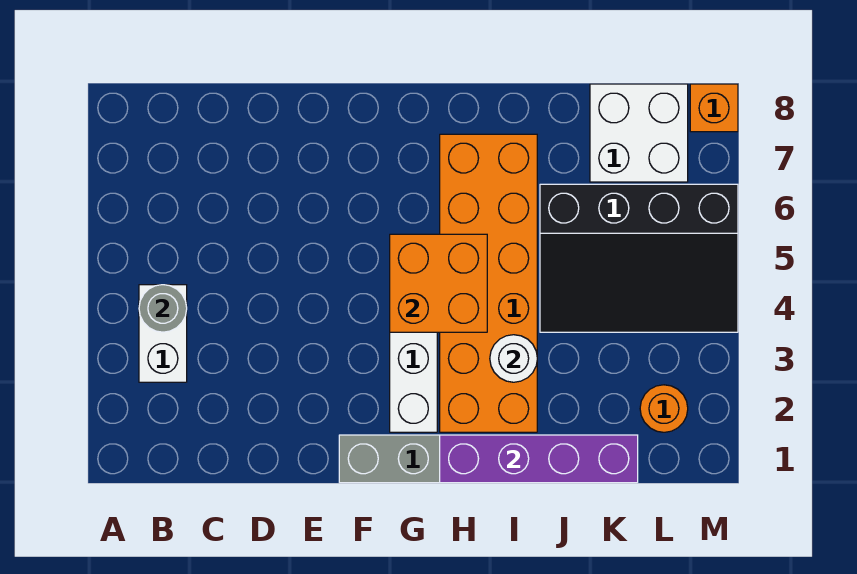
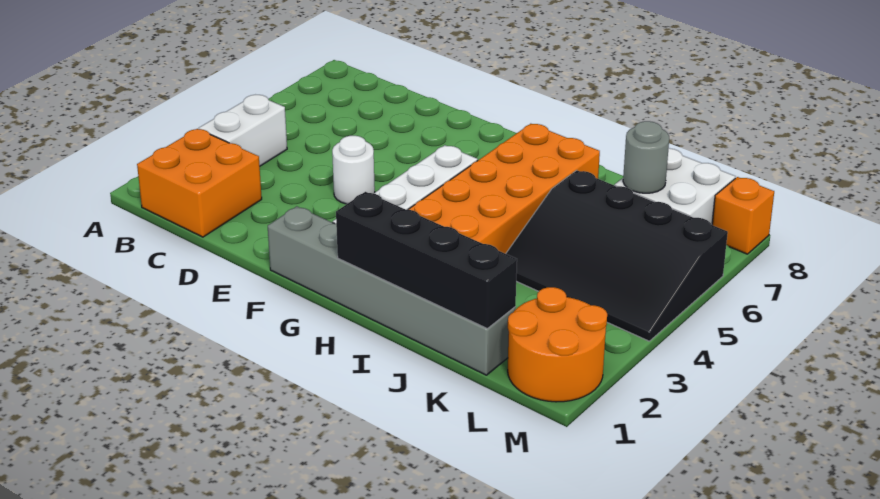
grey round brick B4 level 2 -> grey round brick K7 level 2
orange brick G4:H5 level 2 -> orange brick B1:C2 level 1
purple brick H1:K1 level 2 -> black brick H1:K1 level 2
white round brick I3 level 2 -> white round brick E4 level 1
orange round brick L2 level 1 -> orange round brick L1:M2 level 1

